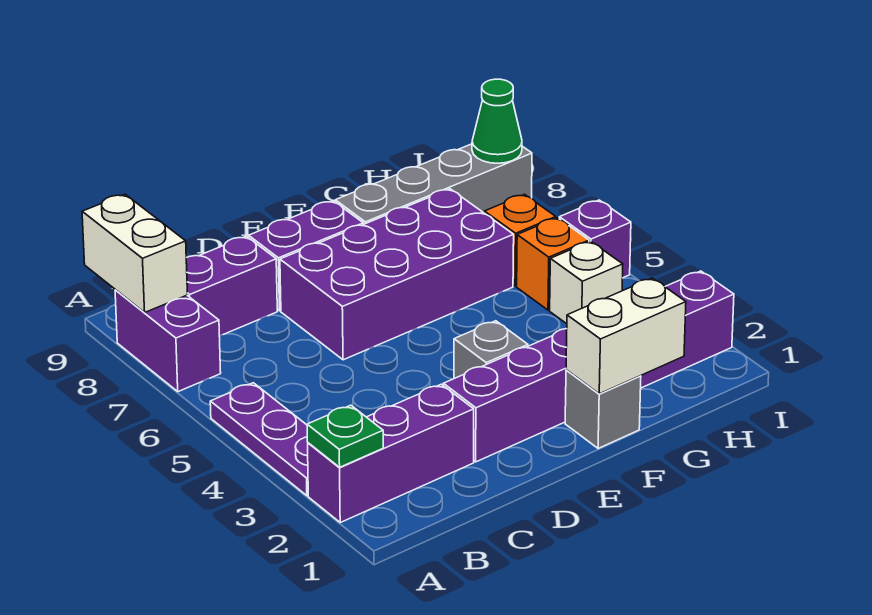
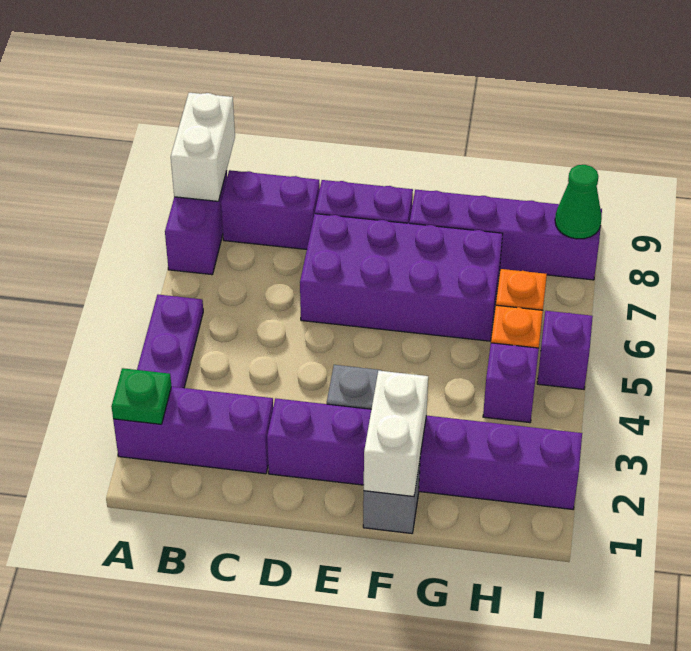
white brick F1:G1 level 2 -> white brick F1:F2 level 2
grey brick F8:I8 level 1 -> purple brick F8:I8 level 1
white brick H4 level 1 -> purple brick H4 level 1

